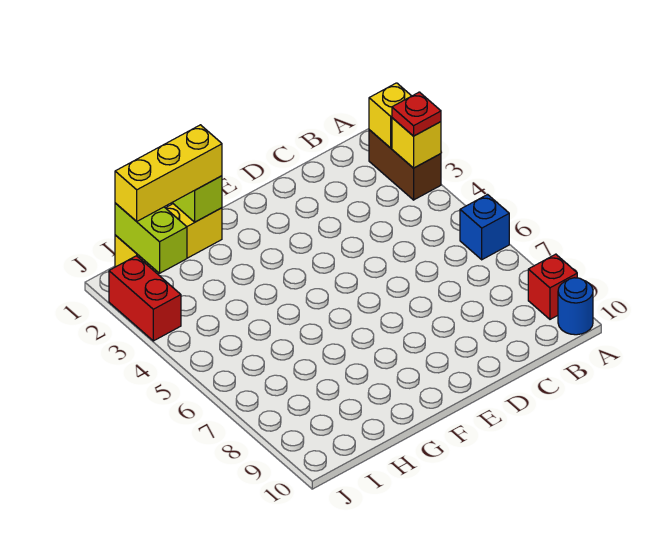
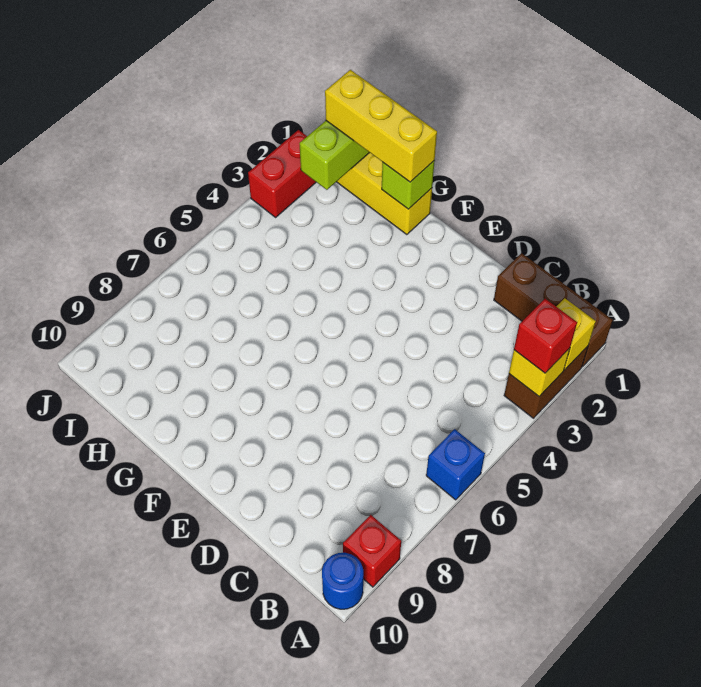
none -> brown brick A1:C1 level 1
red plate A3 level 3 -> red brick A3 level 3

